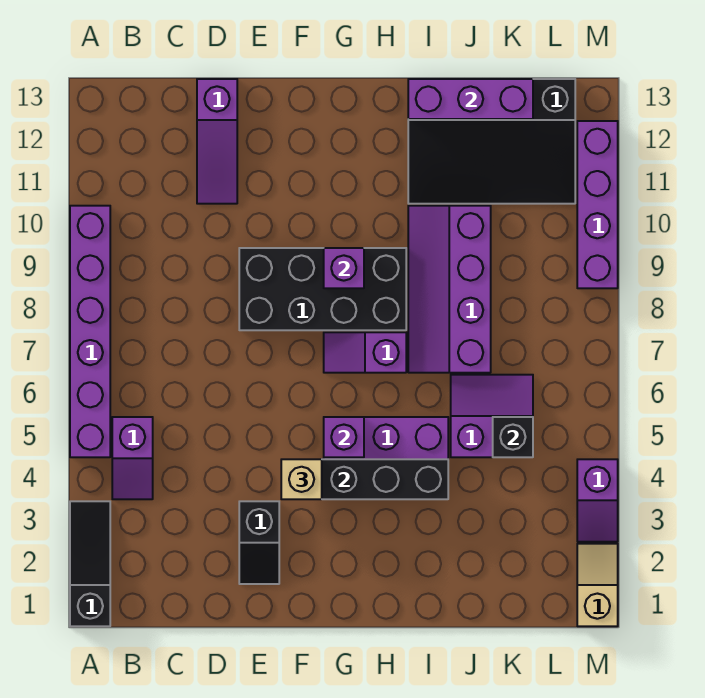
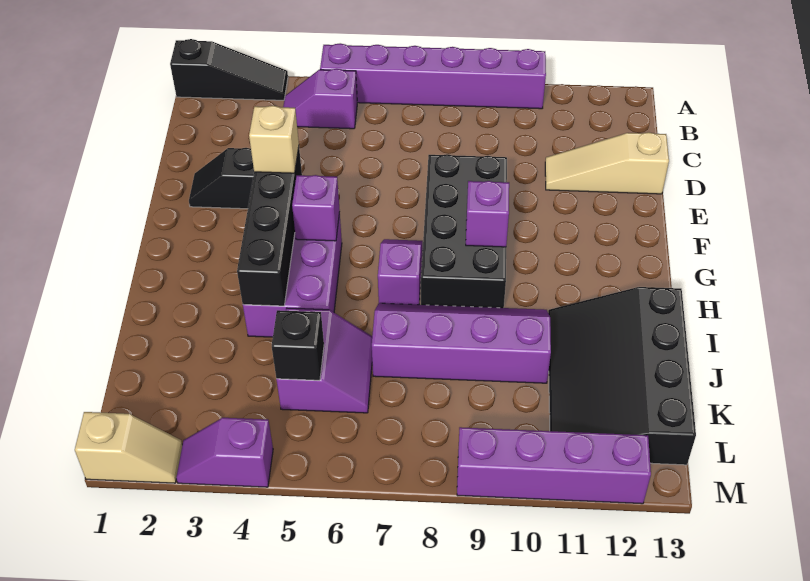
purple slope D11:D13 level 1 top 13 -> tan slope D11:D13 level 1 top 13
purple brick I13:K13 level 2 -> none

